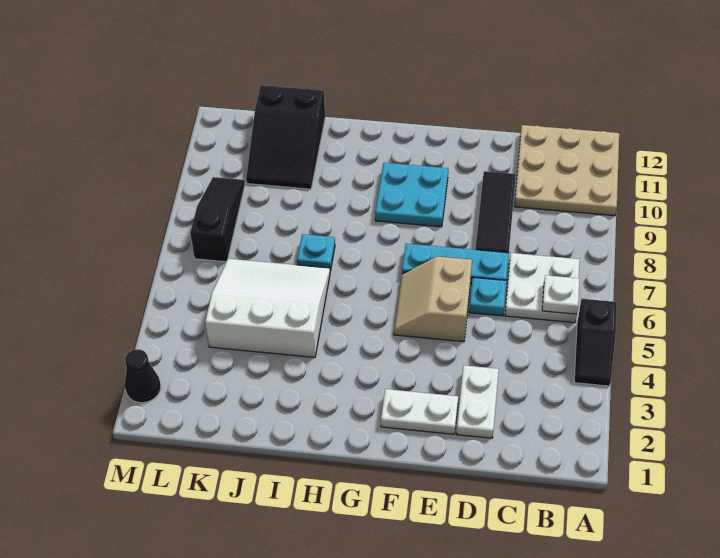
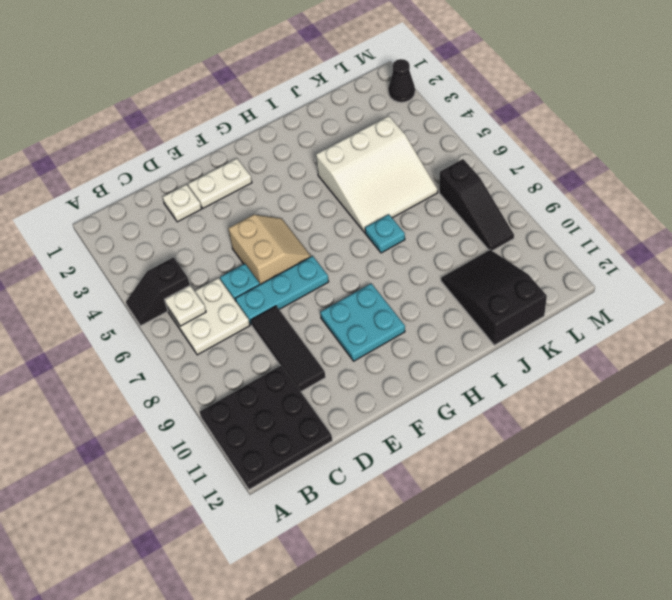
black slope A4:A5 level 1 top 5 -> black slope A5:B5 level 1 top B
tan plate A10:C12 level 1 -> black plate A10:C12 level 1
white plate D2:D3 level 1 -> white plate D2 level 1

